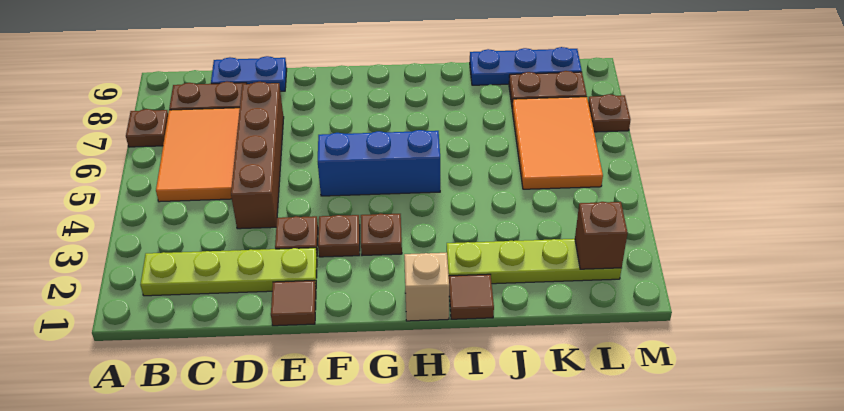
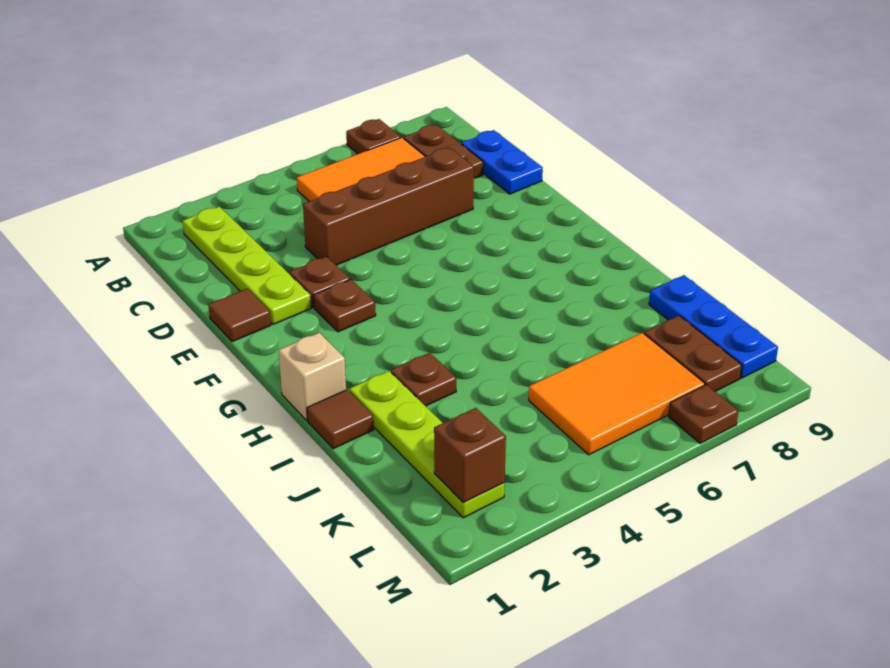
blue brick F5:H5 level 1 -> none
brown plate G3 level 1 -> brown plate I3 level 1

